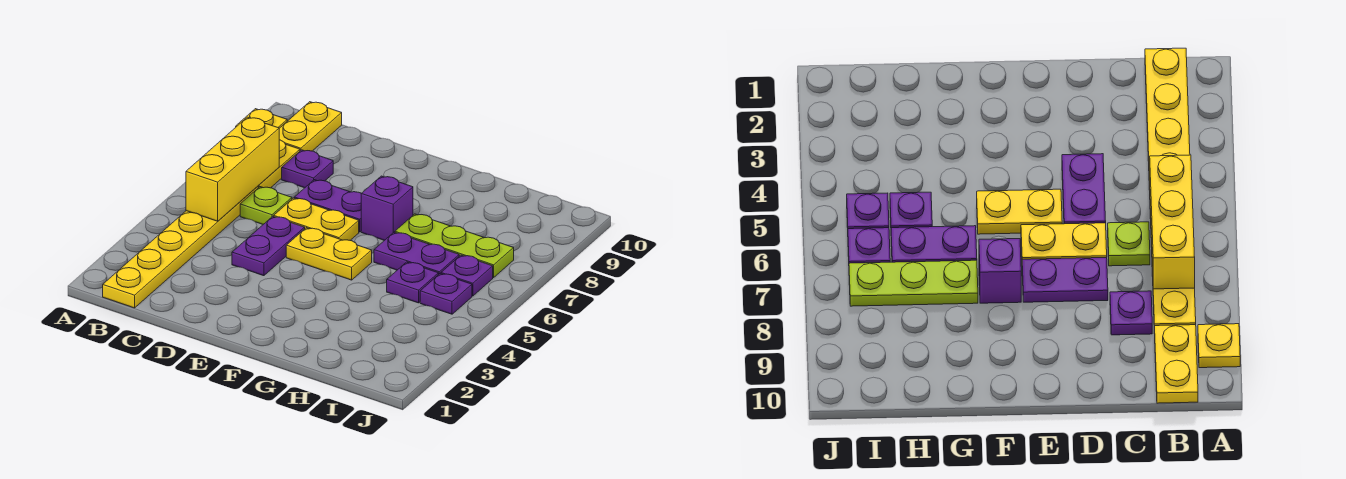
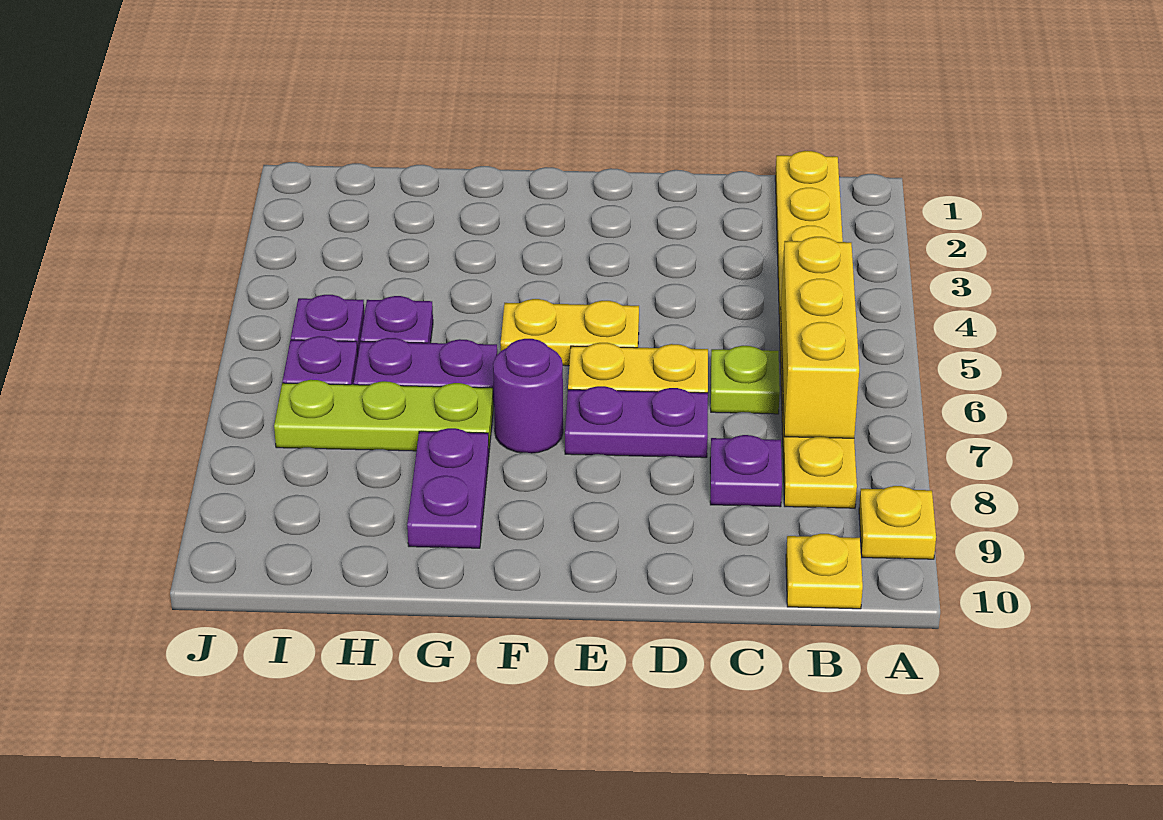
yellow plate B9:B10 level 1 -> yellow plate B10 level 1
purple plate D4:D5 level 1 -> purple plate G8:G9 level 1
purple brick F7 level 1 -> purple round brick F7 level 1

